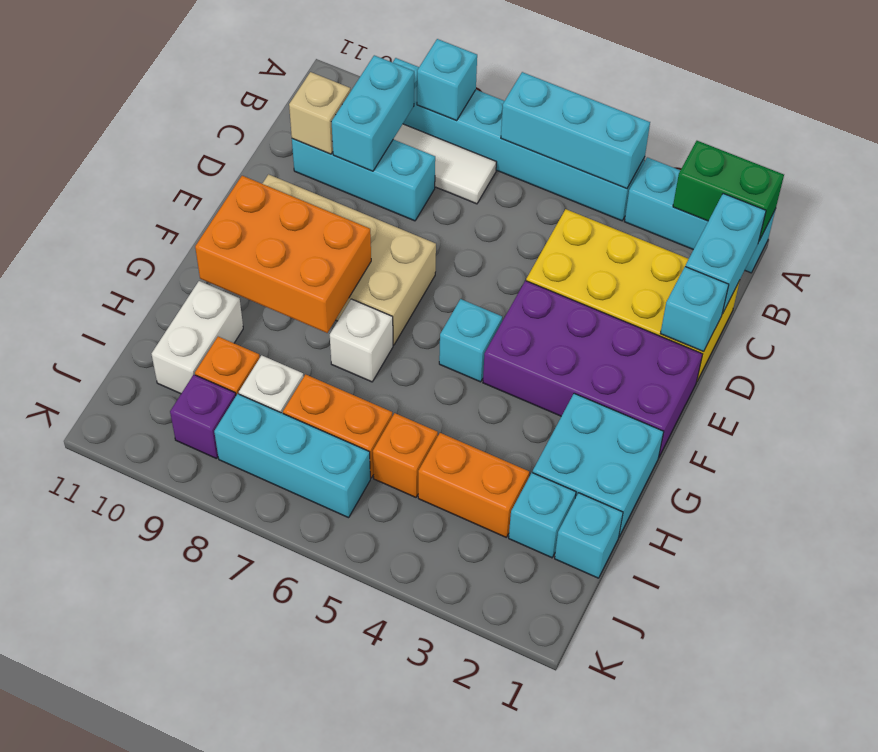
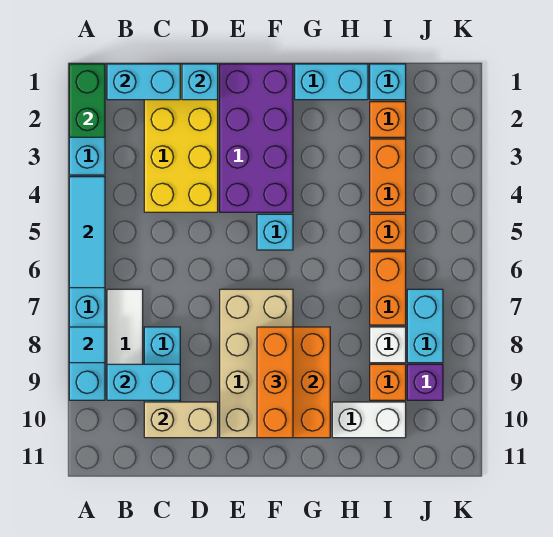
cyan brick A4:A6 level 2 -> cyan tile A4:A6 level 2
cyan brick A8 level 2 -> cyan tile A8 level 2
tan brick C10 level 2 -> tan brick C10:D10 level 2
none -> orange brick F8:F10 level 3
cyan brick G1:H2 level 1 -> cyan brick G1:H1 level 1
white brick G7 level 1 -> none
cyan brick I2 level 1 -> orange brick I2 level 1
cyan brick J6:J8 level 1 -> cyan brick J7:J8 level 1

